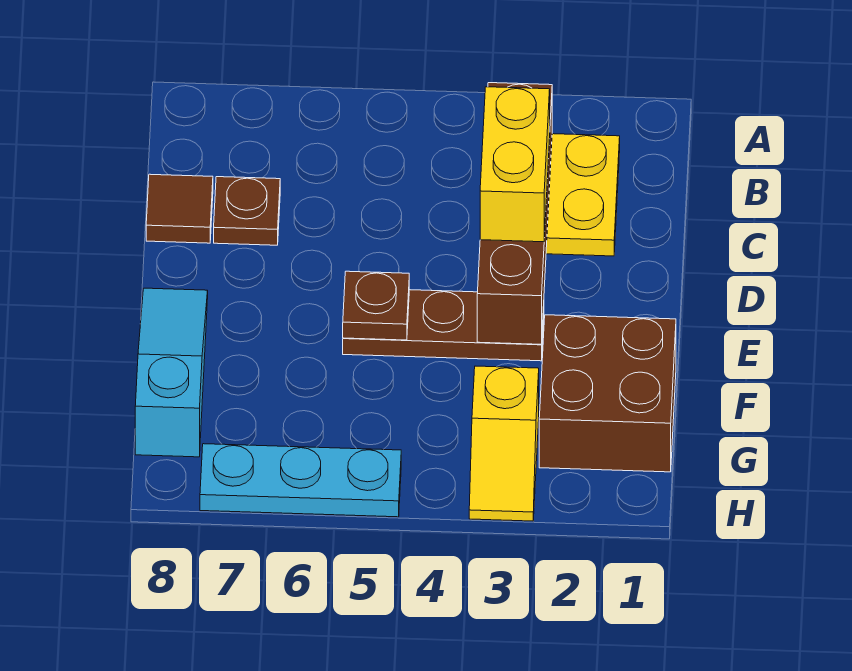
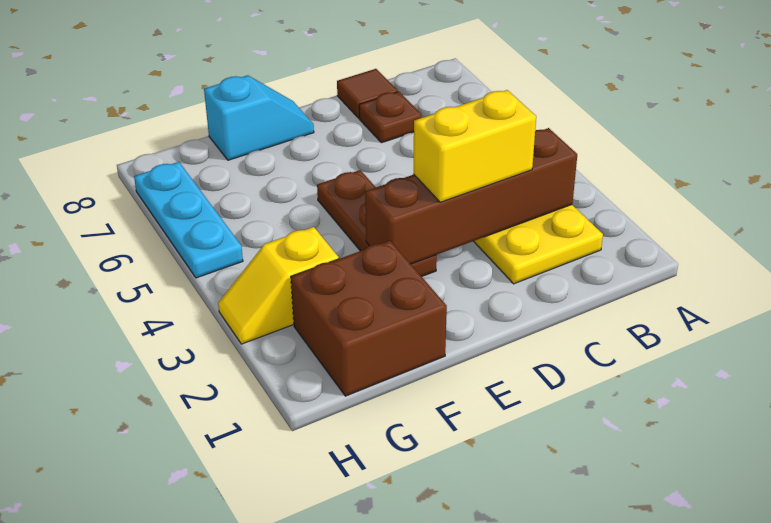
brown plate E5 level 2 -> none
cyan slope E8:G8 level 1 top G -> cyan slope E8:F8 level 1 top F

